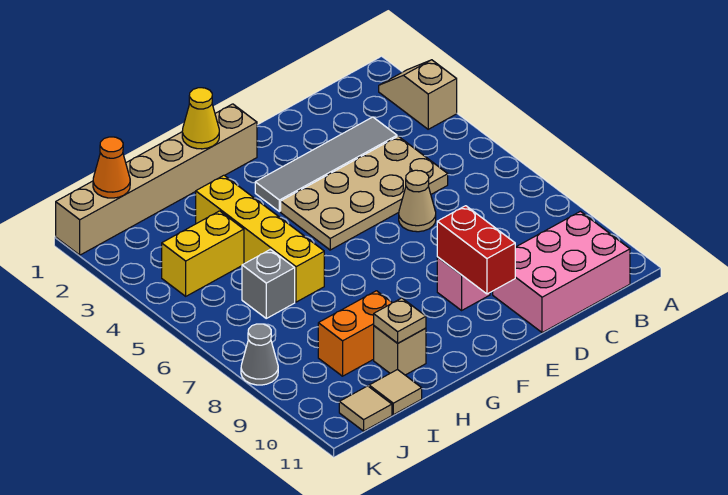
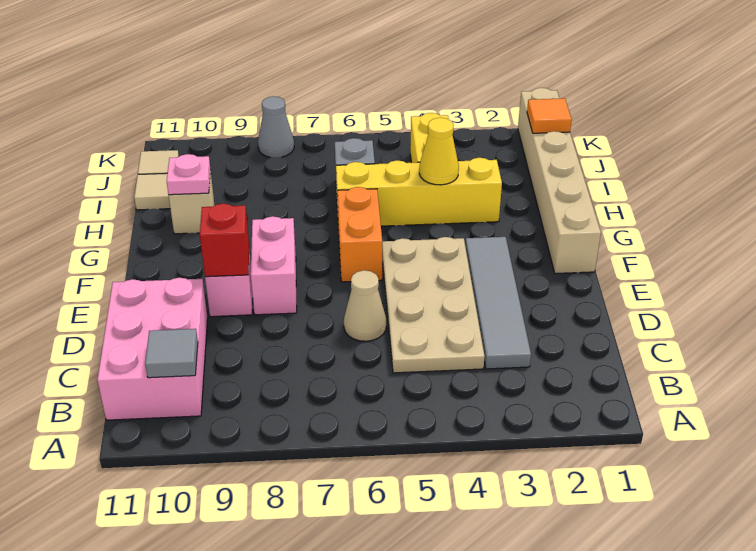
tan slope A2:A3 level 1 top 3 -> none
none -> grey tile B10 level 2
none -> pink brick E8:F8 level 1
red brick E9:E10 level 2 -> red brick E9 level 2
yellow cone G1 level 2 -> yellow cone H4 level 2
orange brick H9:I9 level 1 -> orange brick F6:G6 level 1
tan plate H10 level 2 -> pink plate H10 level 2
orange cone J1 level 2 -> orange tile J1 level 2

